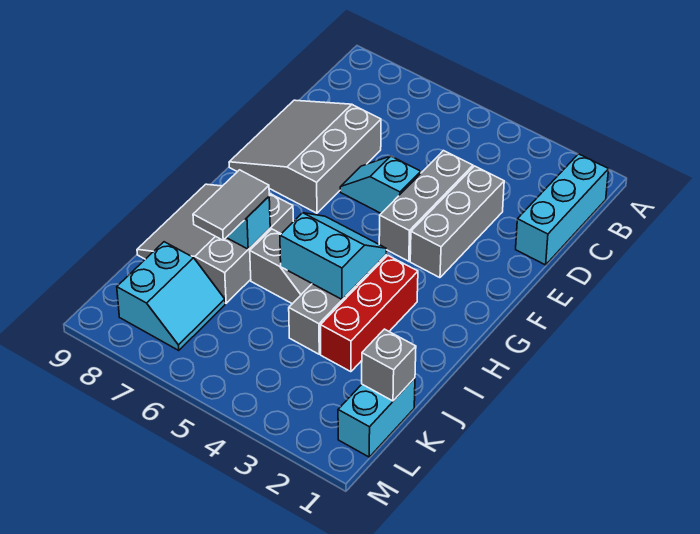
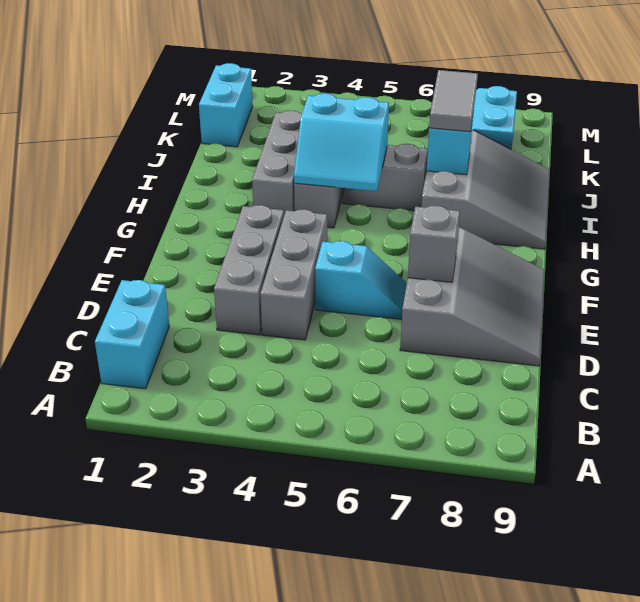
cyan brick B1:D1 level 1 -> cyan brick B1:C1 level 1
red brick H3:J3 level 1 -> grey brick H3:J3 level 1
grey brick K1 level 2 -> grey brick E7 level 2

